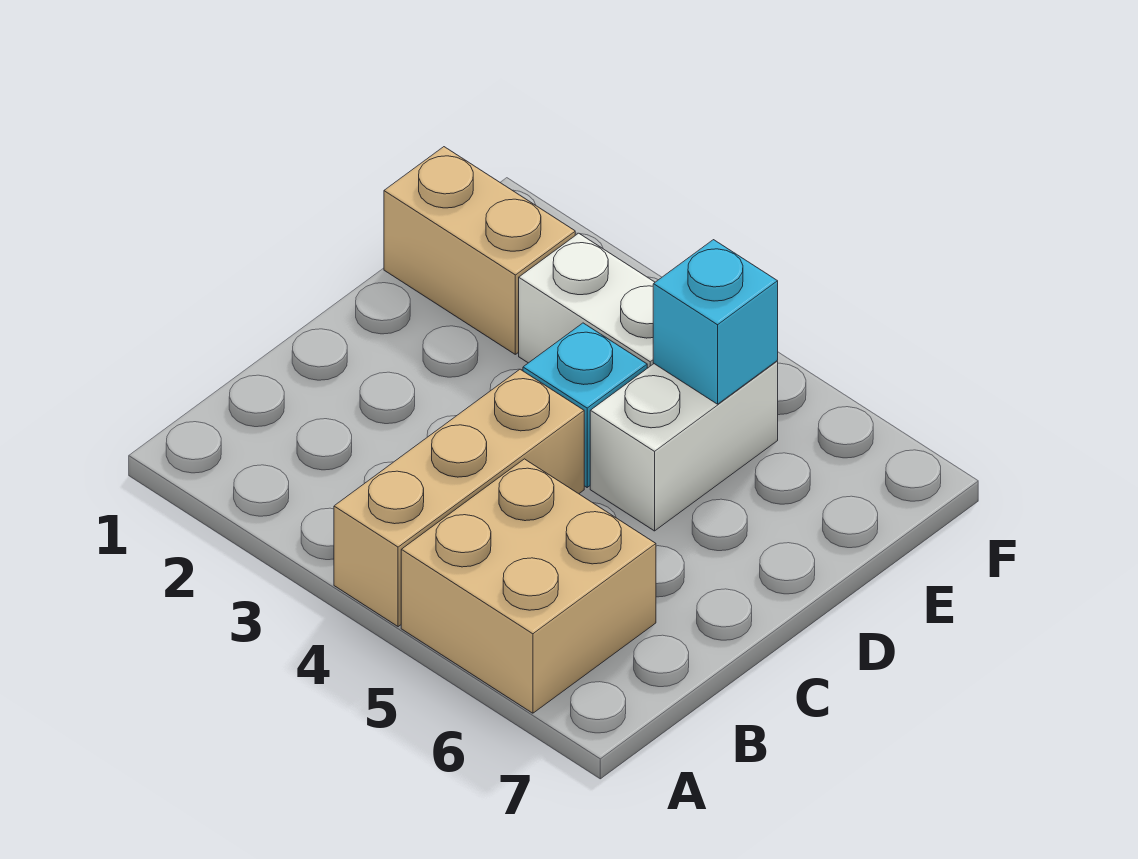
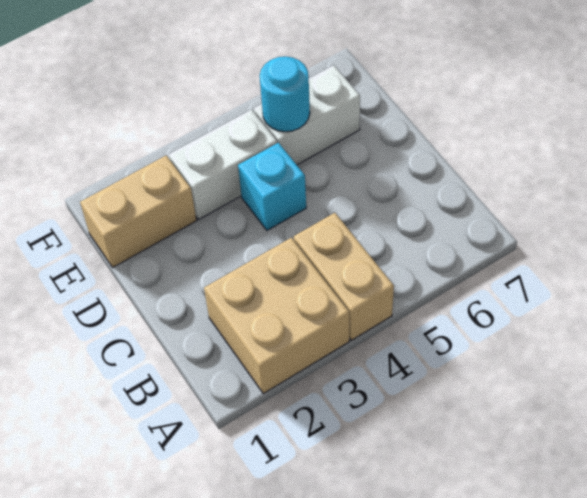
tan brick A4:C4 level 1 -> tan brick A4:B4 level 1
tan brick A5:B6 level 1 -> tan brick A2:B3 level 1
white brick D5:E5 level 1 -> white brick E5:E6 level 1
cyan brick E5 level 2 -> cyan round brick E5 level 2

